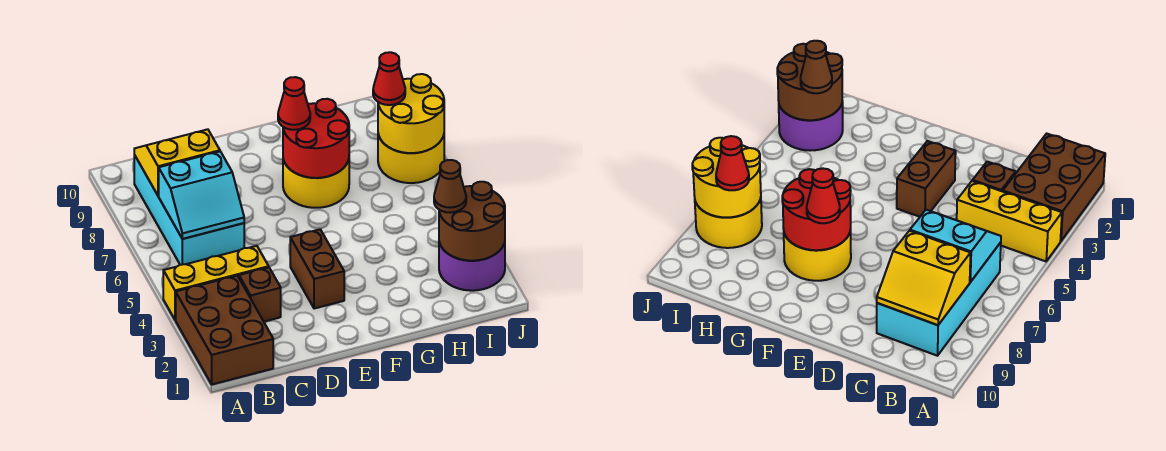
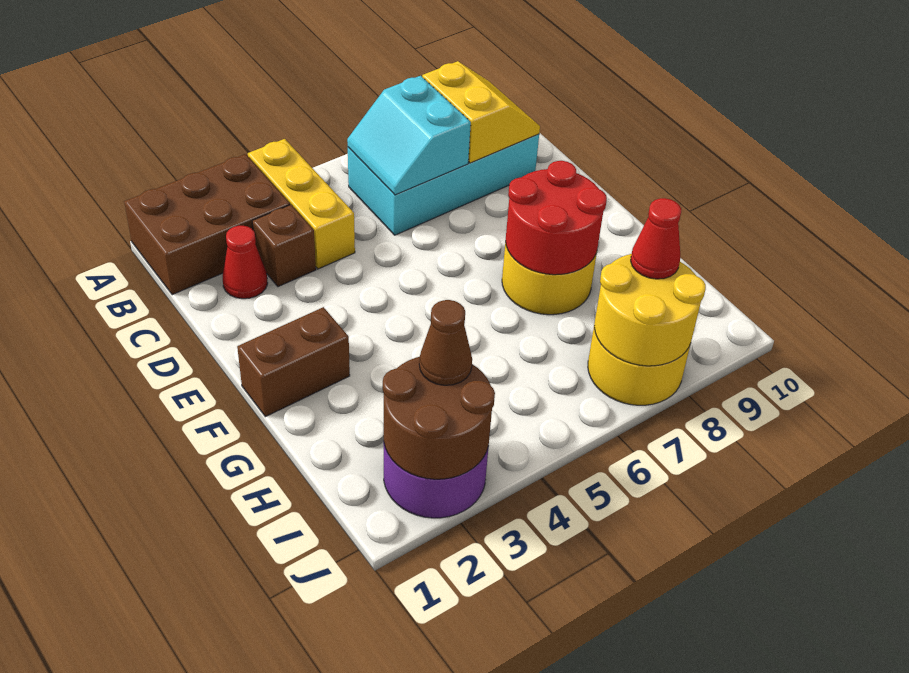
brown brick E3:E4 level 1 -> brown brick F1:F2 level 1
red cone F8 level 3 -> red cone C2 level 1

